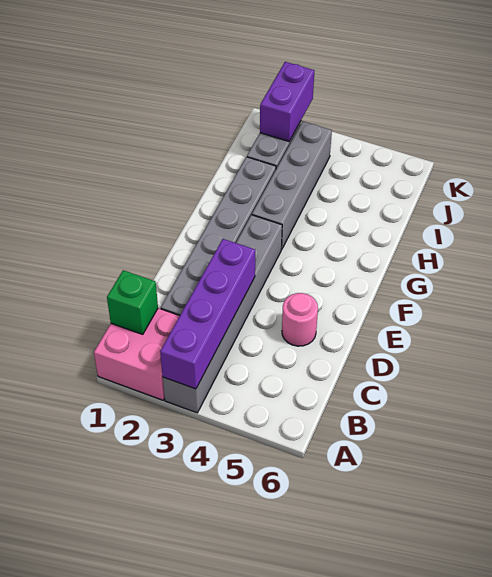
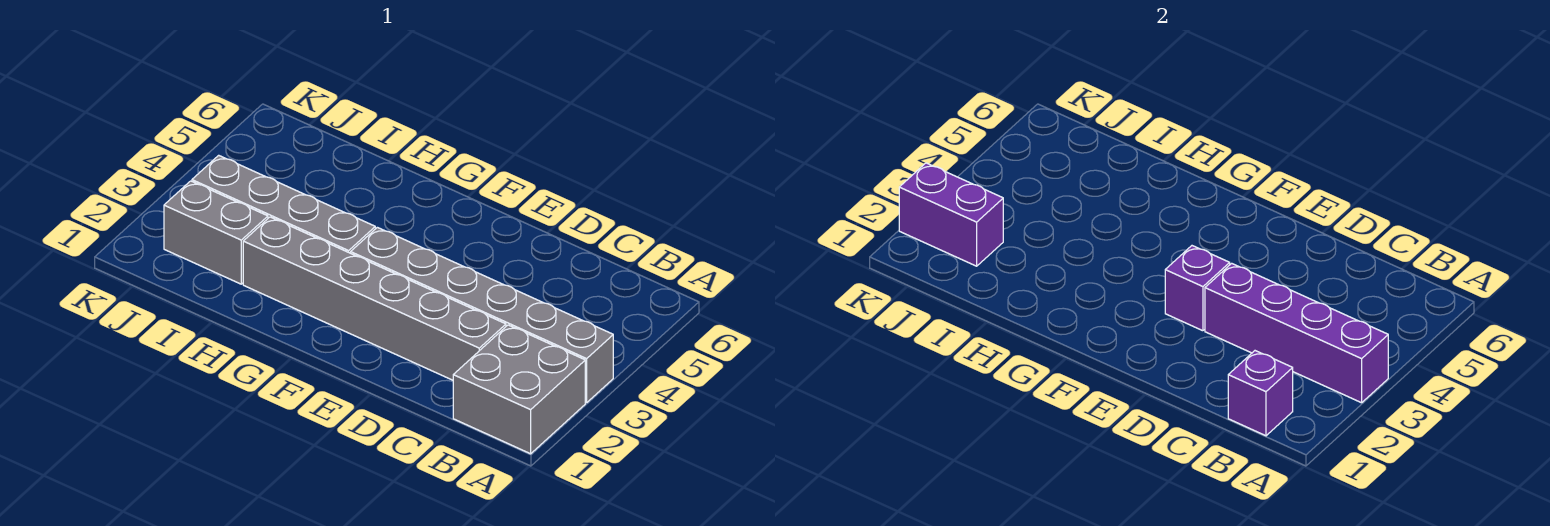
pink brick A1:B2 level 1 -> grey brick A1:B2 level 1
green brick B1 level 2 -> purple brick B1 level 2
pink round brick D5 level 1 -> none
none -> purple brick E3 level 2

